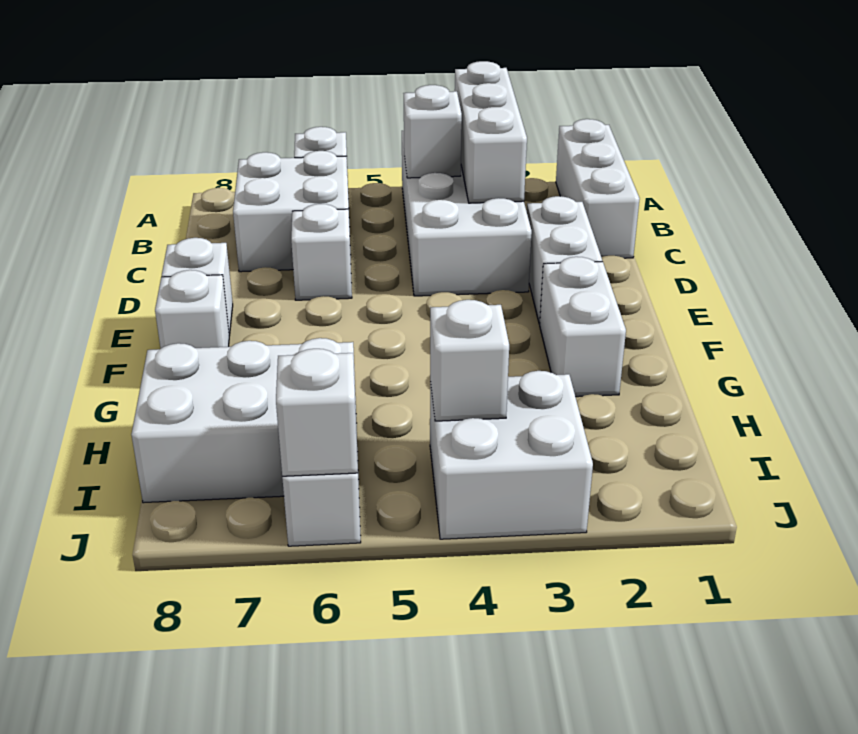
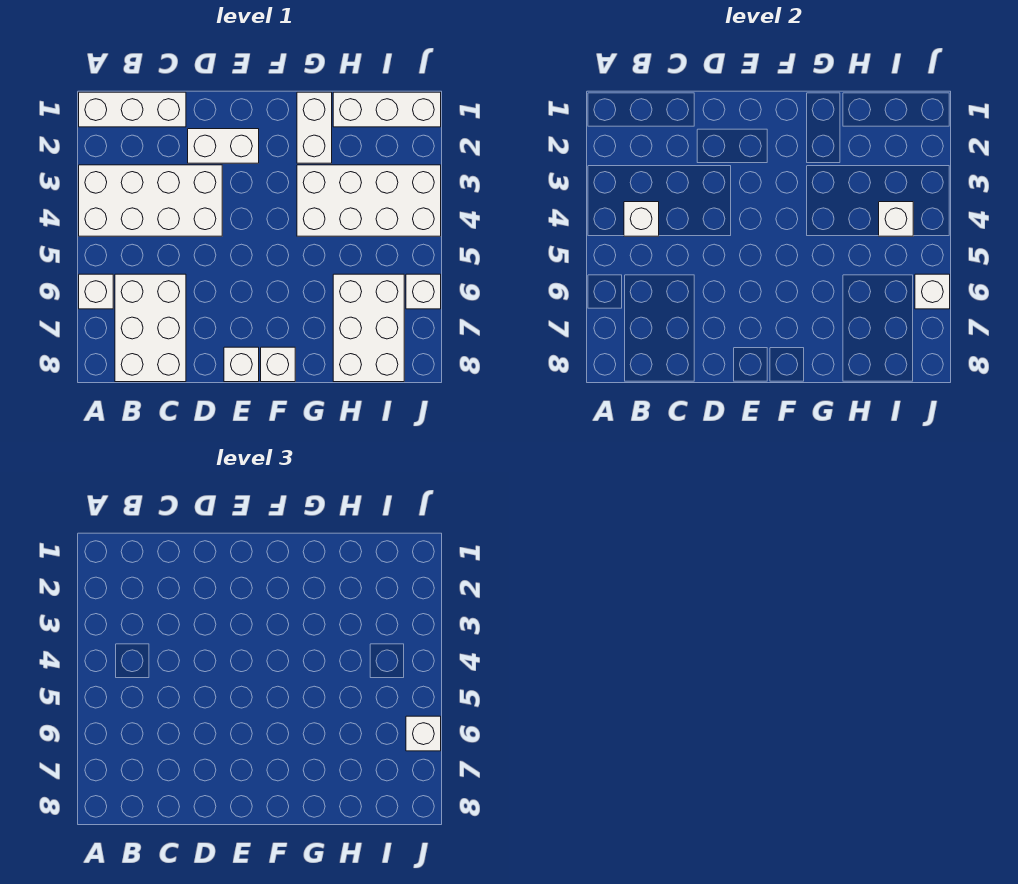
white brick A3:C3 level 2 -> white brick H1:J1 level 1
white brick B6:C7 level 1 -> white brick B6:C8 level 1
white brick D6 level 1 -> white brick J6 level 3
white brick F2:G2 level 1 -> white brick G1:G2 level 1
white brick I3:J4 level 1 -> white brick G3:J4 level 1

